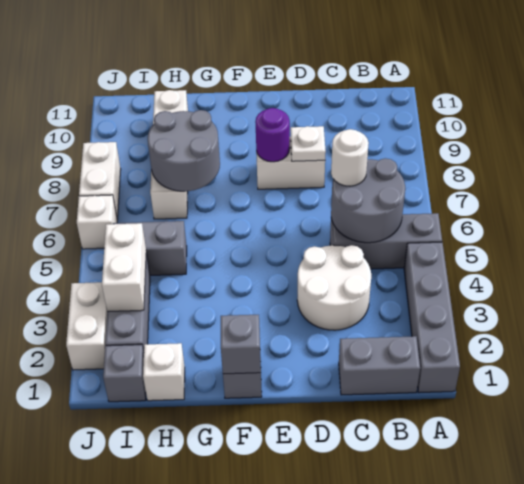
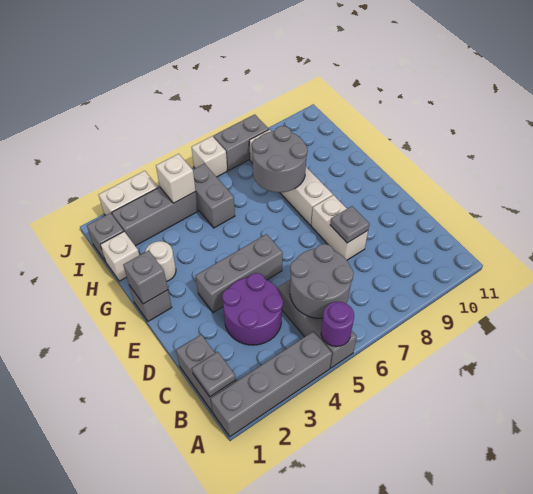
none -> grey plate B1 level 2
white round brick C3:D4 level 1 -> purple round brick C3:D4 level 1
white round brick C6 level 3 -> white round brick G2 level 1
white plate D8 level 2 -> grey plate D8 level 2
none -> grey brick E3:E5 level 1
purple round brick E8 level 2 -> purple round brick A5 level 2
white brick H7:H10 level 1 -> white brick F8:I8 level 1
white brick I3:I4 level 2 -> white brick I4 level 2
white brick J7:J8 level 1 -> grey brick J7:J8 level 1

